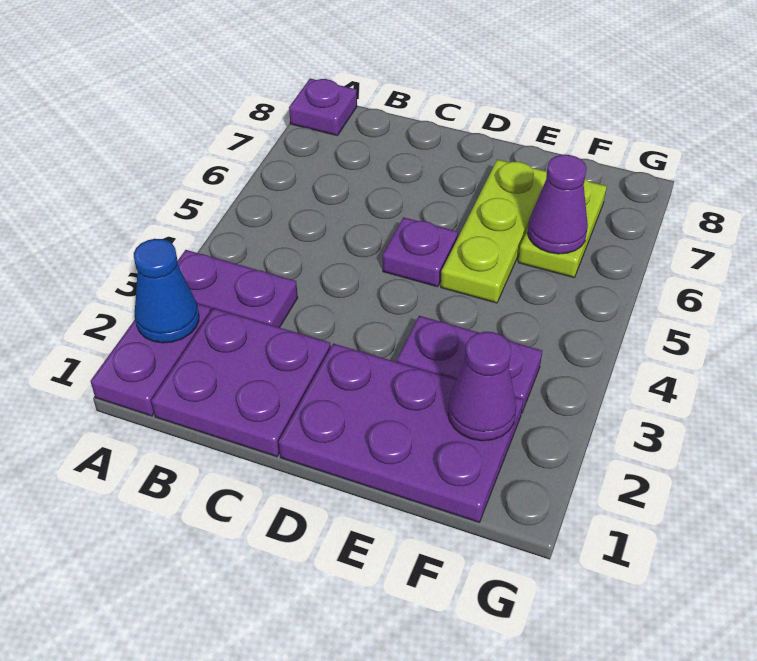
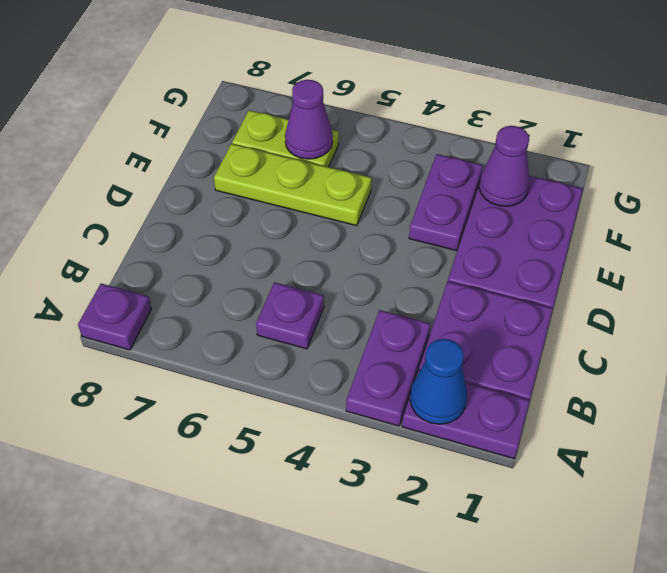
purple plate D5 level 1 -> purple plate B5 level 1

